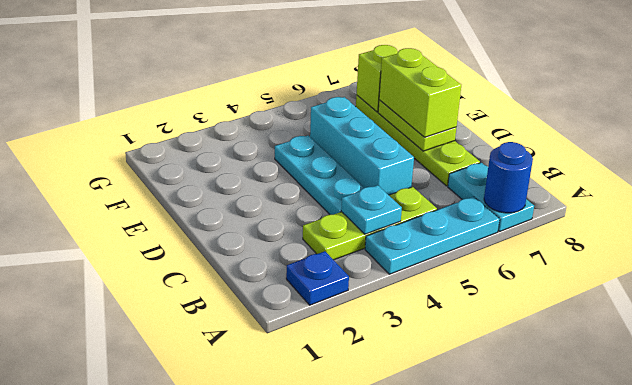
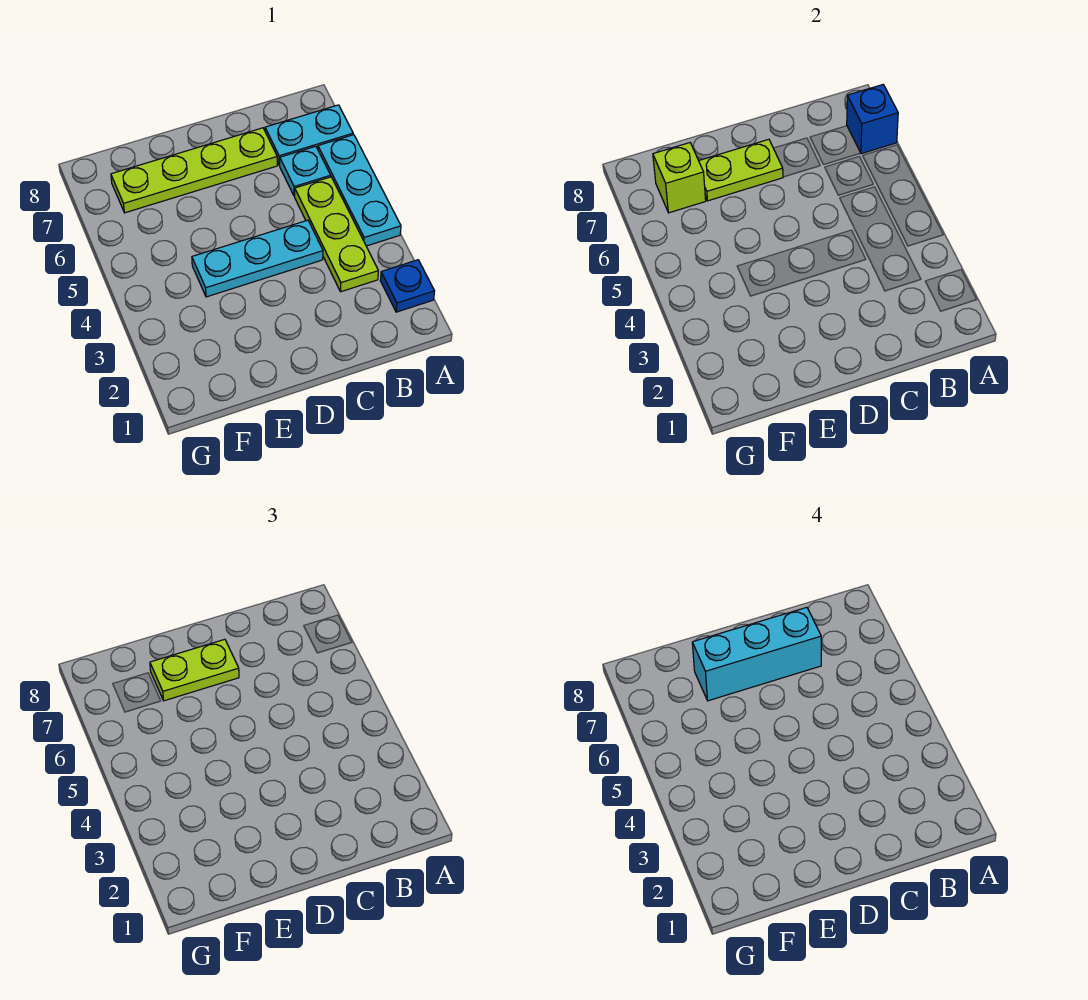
blue round brick A7 level 2 -> blue brick A7 level 2
cyan plate B4 level 2 -> cyan plate B6 level 1
cyan brick C5:E5 level 1 -> cyan brick C7:E7 level 4
lime brick D7:E7 level 3 -> lime plate D7:E7 level 3

